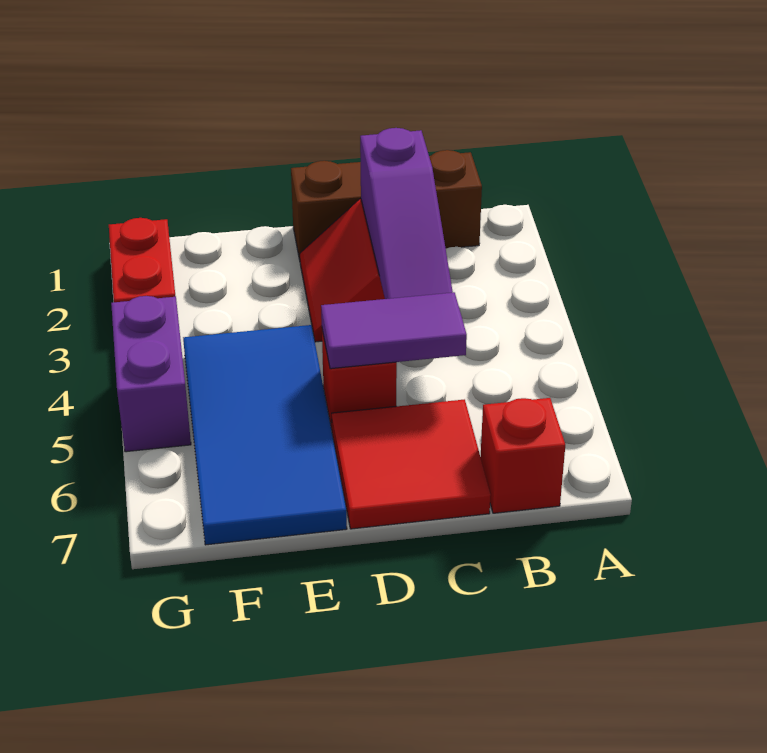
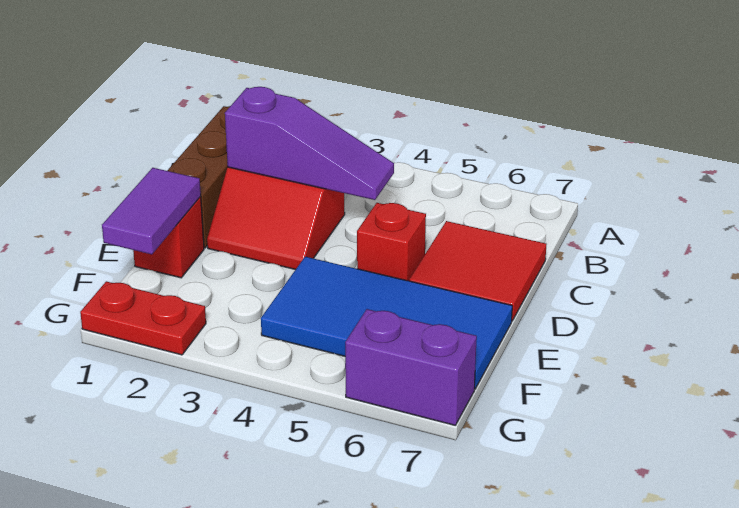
red brick B7 level 1 -> red brick E1 level 1
purple tile C5:D5 level 2 -> purple tile E1:F1 level 2
purple brick G4:G5 level 1 -> purple brick G6:G7 level 1

